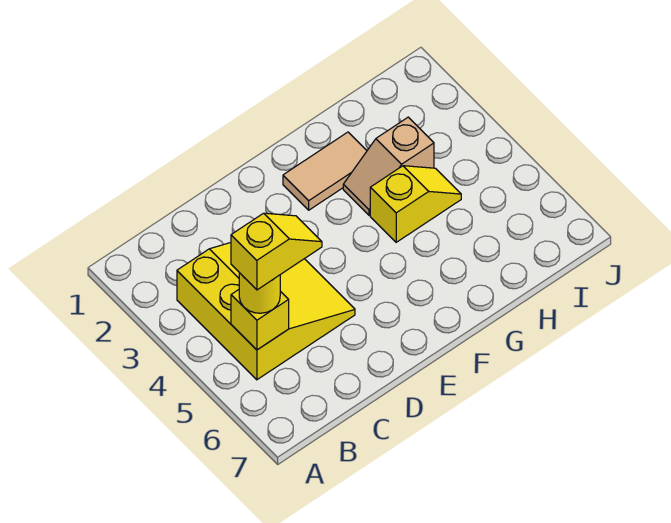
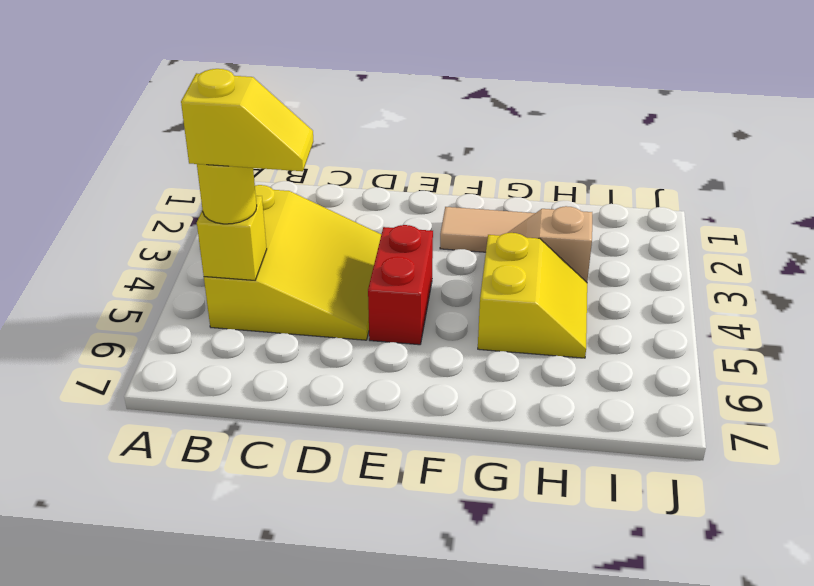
none -> red brick E4:E5 level 1
yellow slope G4:H4 level 1 top G -> yellow slope G4:H5 level 1 top G

